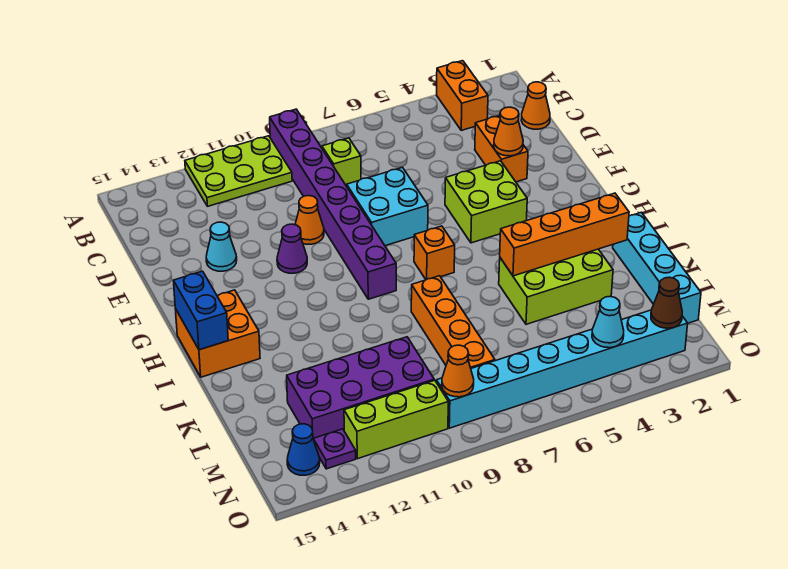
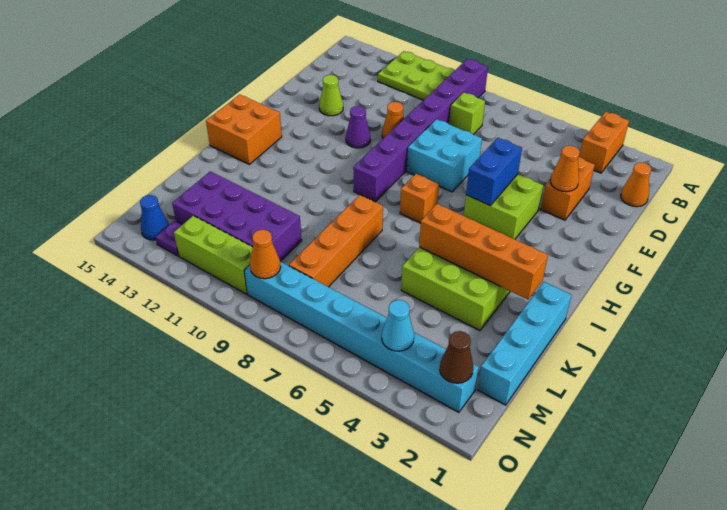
cyan cone E13 level 1 -> lime cone E13 level 1
blue brick H15:I15 level 2 -> blue brick F5:G5 level 2

